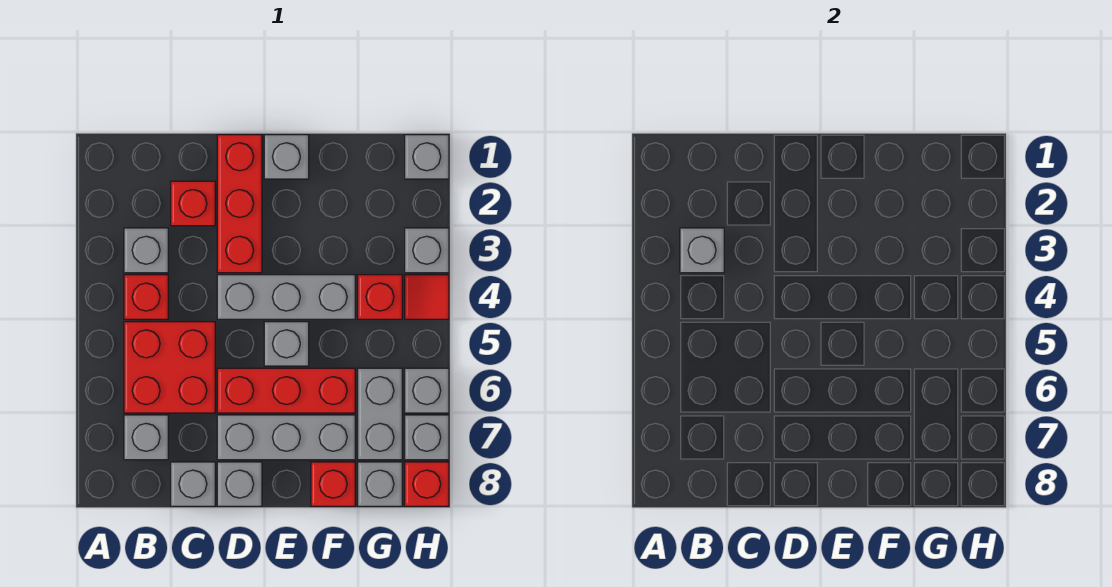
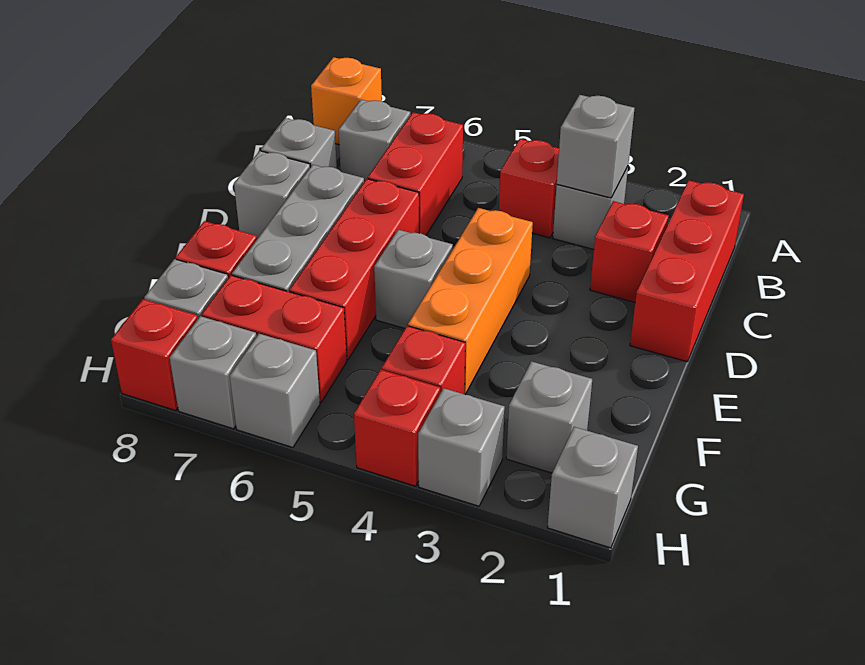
none -> orange brick A8 level 1
red brick B5:C6 level 1 -> red brick B6:C6 level 1
red brick D1:D3 level 1 -> red brick B1:D1 level 1
grey brick D4:F4 level 1 -> orange brick D4:F4 level 1
grey brick E1 level 1 -> grey brick G2 level 1
grey brick G6:G7 level 1 -> red brick G6:G7 level 1
red tile H4 level 1 -> red brick H4 level 1

